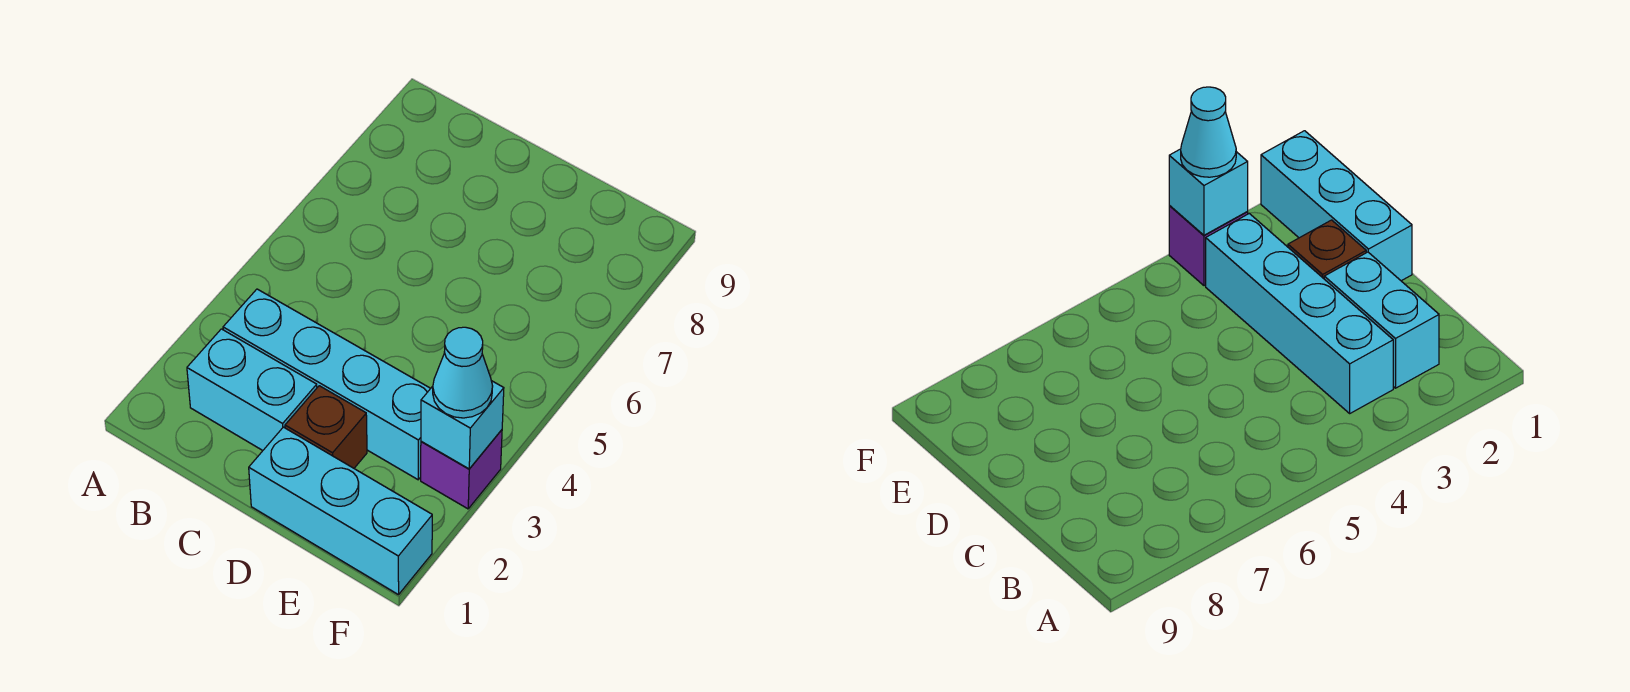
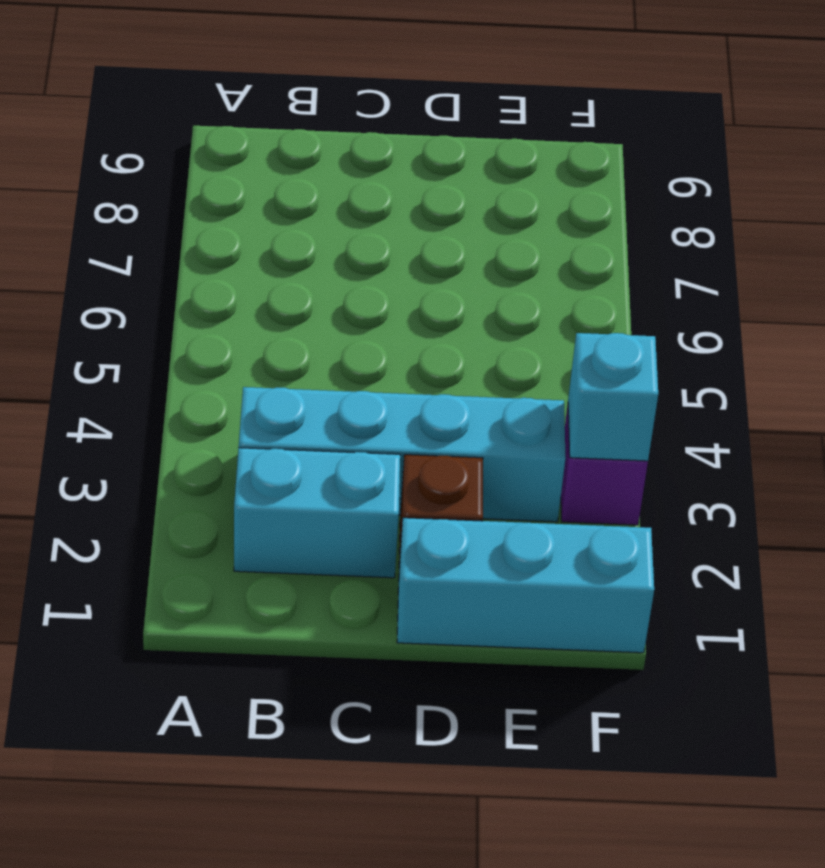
cyan cone F3 level 3 -> none

